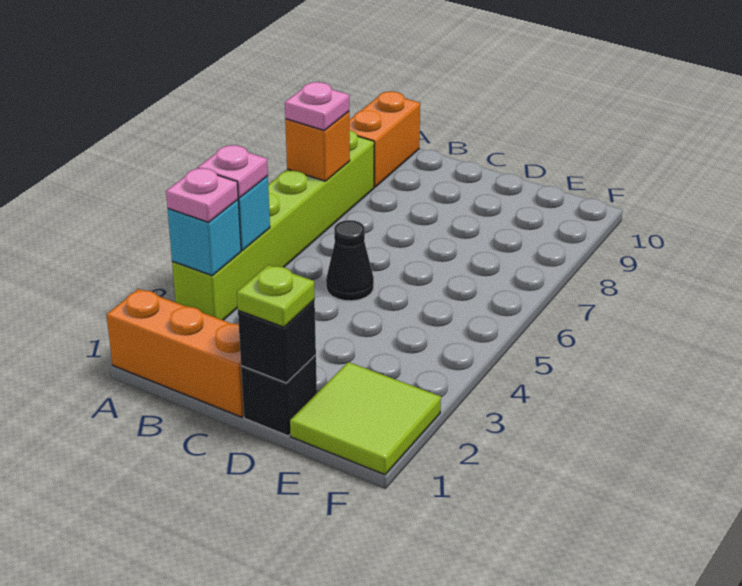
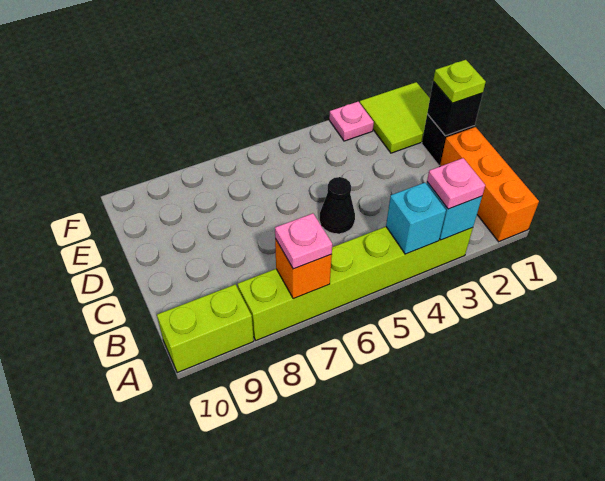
pink plate A4 level 3 -> pink plate F3 level 1
orange brick A9:A10 level 1 -> lime brick A9:A10 level 1

